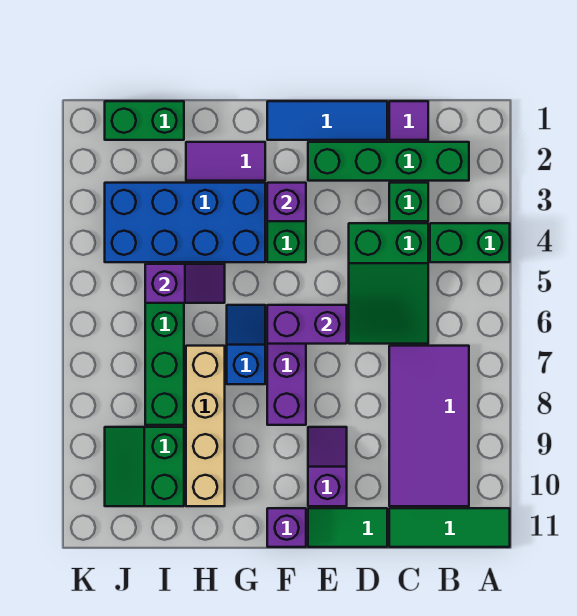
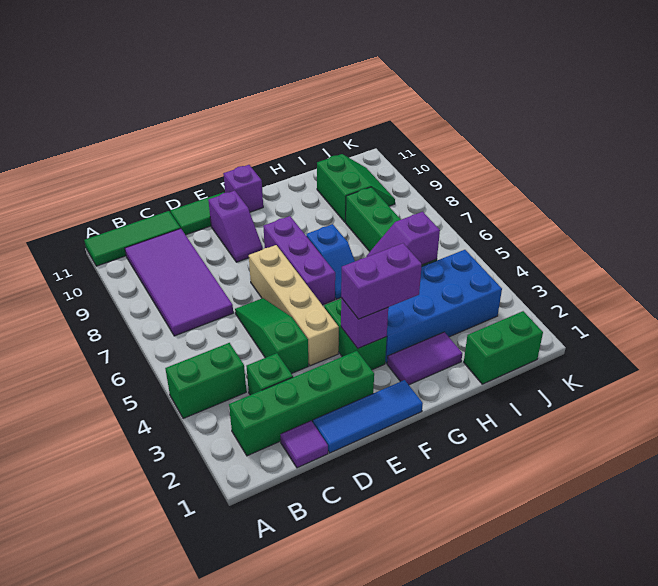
green slope C4:D6 level 1 top 4 -> green slope D4:D6 level 1 top 4
purple brick E6:F6 level 2 -> purple brick F3:G3 level 3
tan brick H7:H10 level 1 -> tan brick E4:E7 level 1

